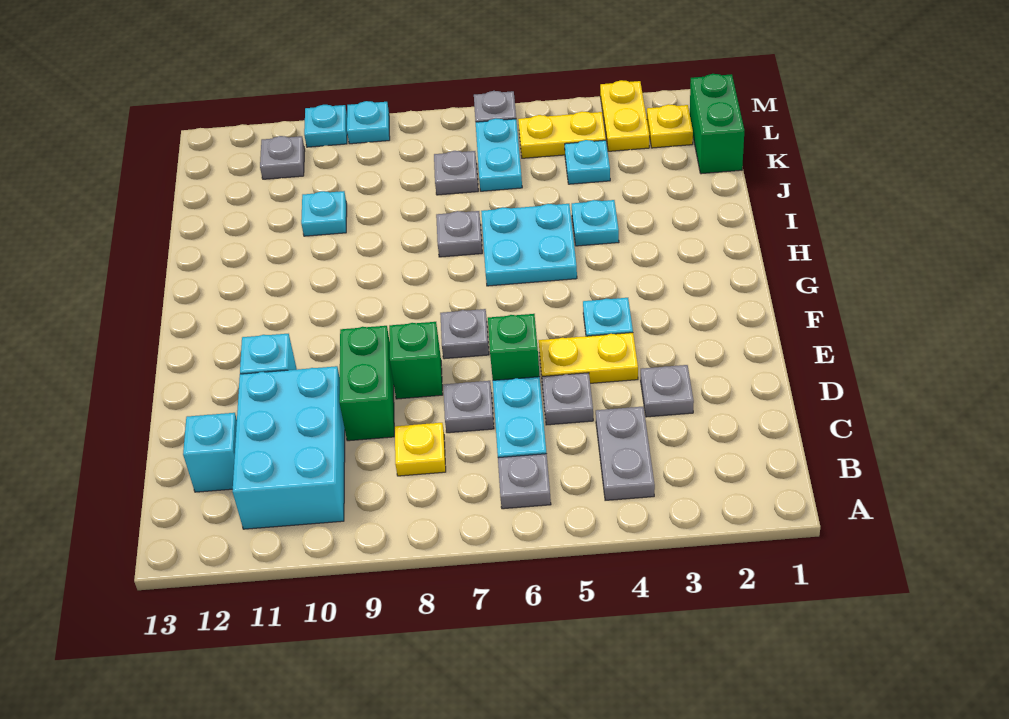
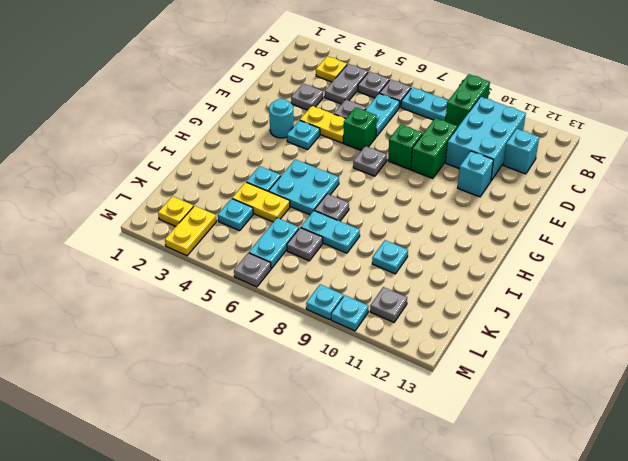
none -> cyan plate B7:B8 level 1
yellow plate C8 level 1 -> yellow plate B3 level 1
grey plate D7 level 1 -> grey plate B5 level 1
none -> cyan round brick F3 level 1
none -> cyan plate J7:J8 level 1
green brick K1:L1 level 1 -> green brick A9:B9 level 1
yellow plate L4:L5 level 1 -> yellow plate J4:J5 level 1

